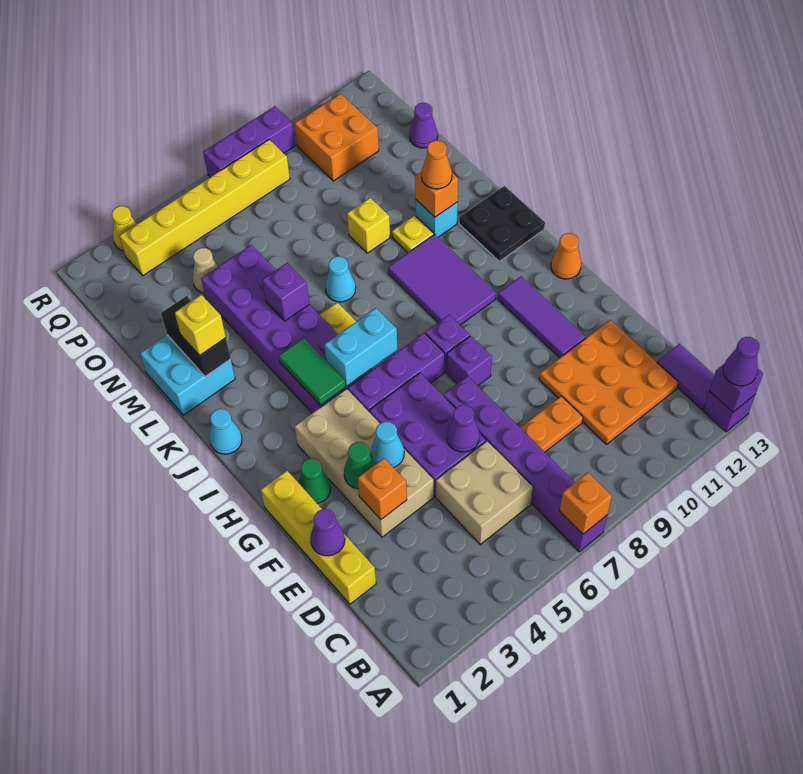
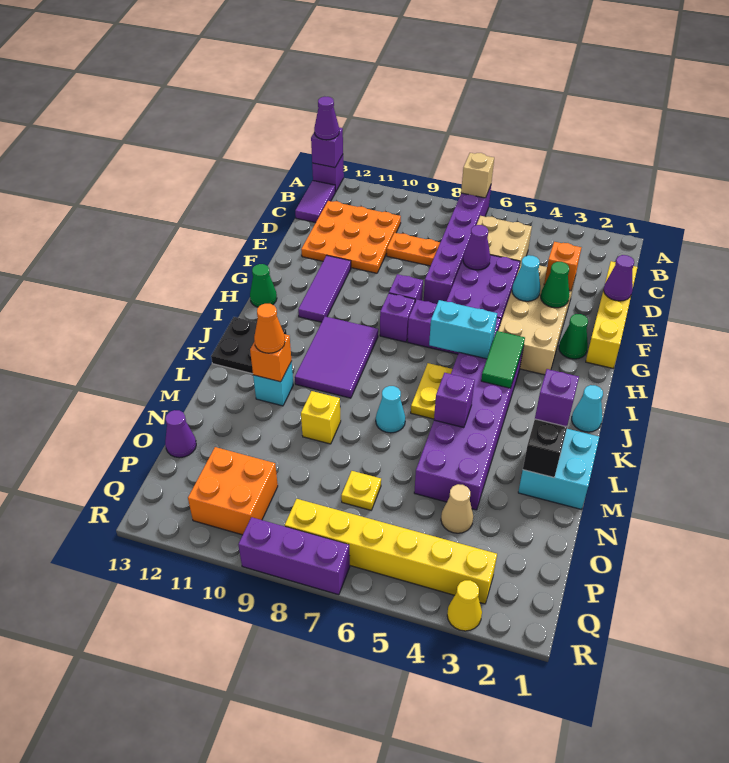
orange brick A7 level 2 -> tan brick A7 level 2
orange cone H13 level 1 -> green cone H13 level 1
yellow brick L2 level 3 -> purple brick L2 level 3
yellow plate L10 level 1 -> yellow plate O7 level 1

